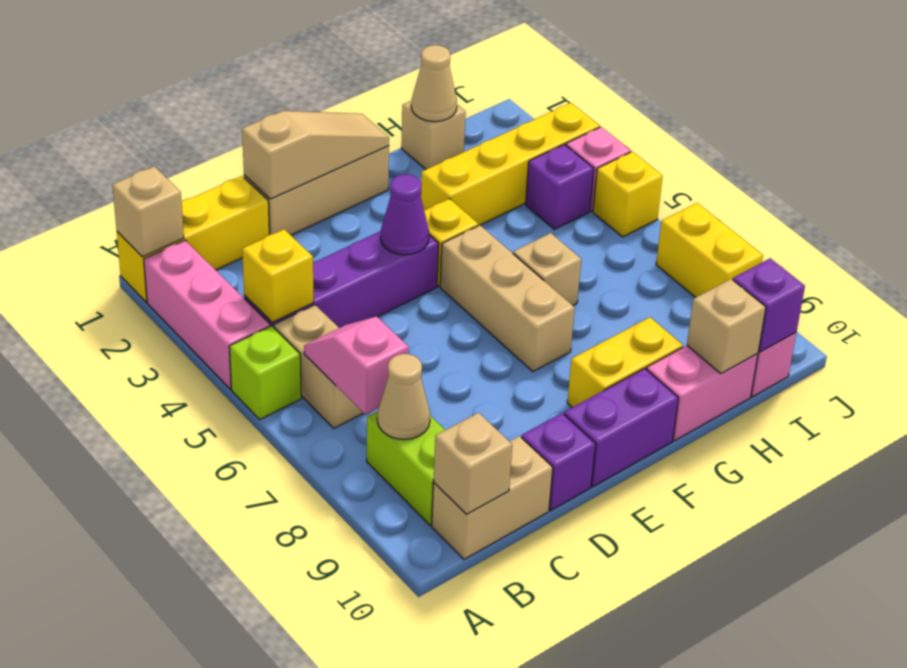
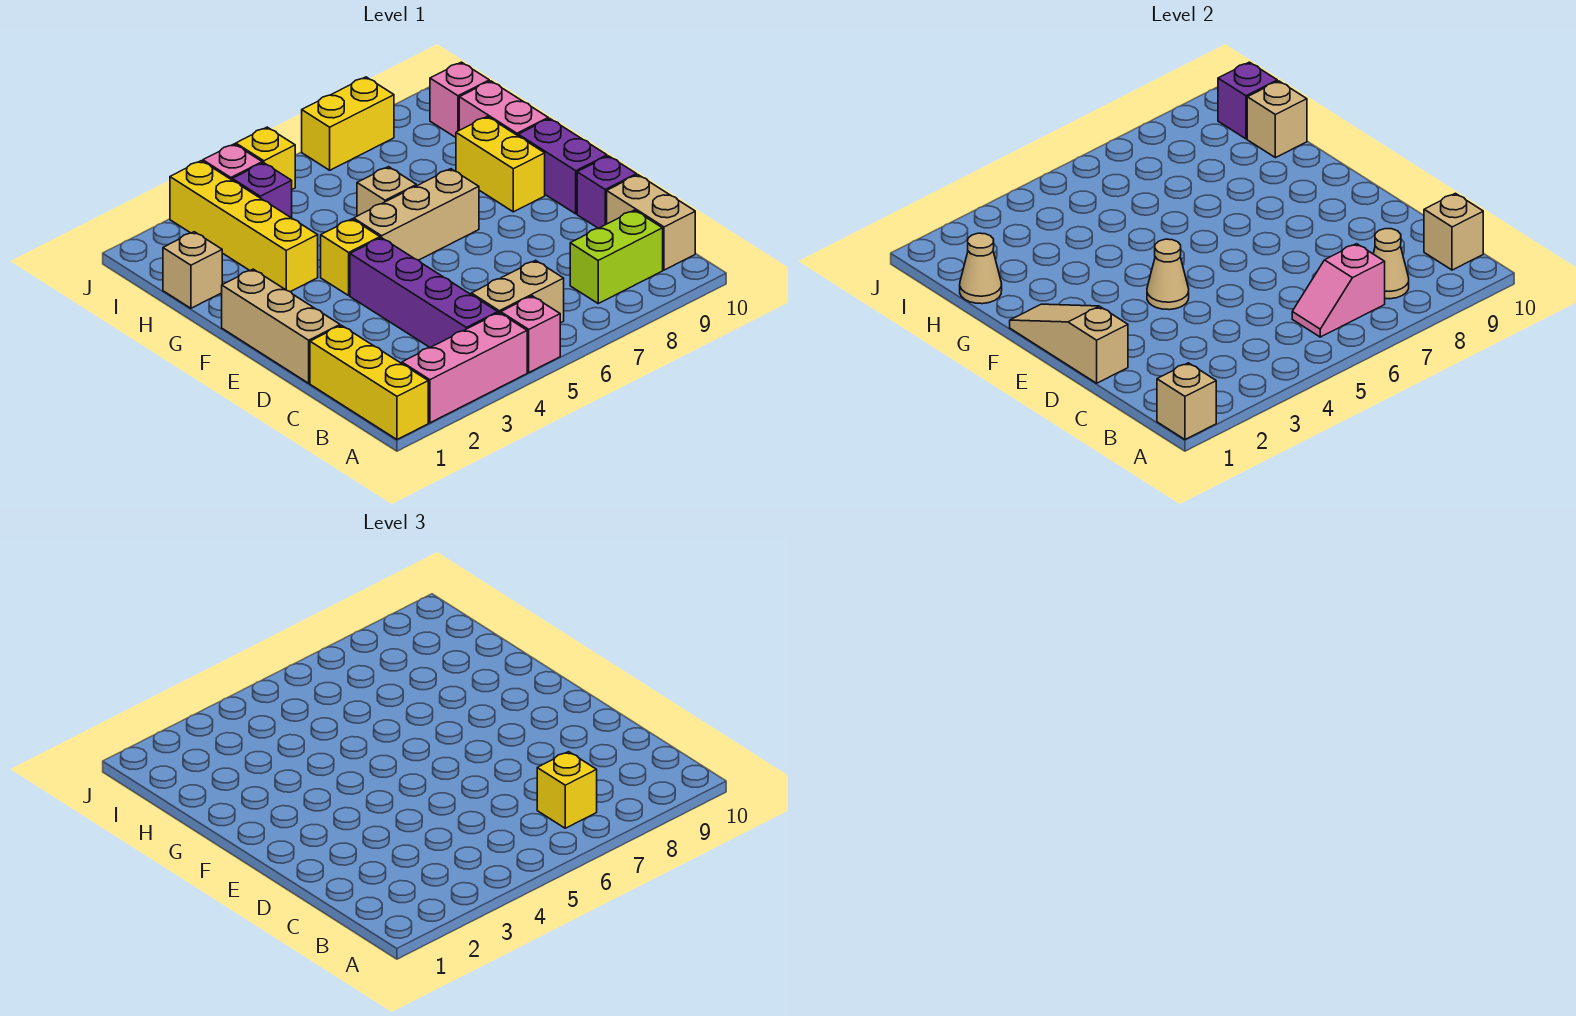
lime brick A5 level 1 -> pink brick A5 level 1
yellow brick B4 level 2 -> yellow brick B7 level 3
purple cone E4 level 2 -> tan cone E4 level 2

